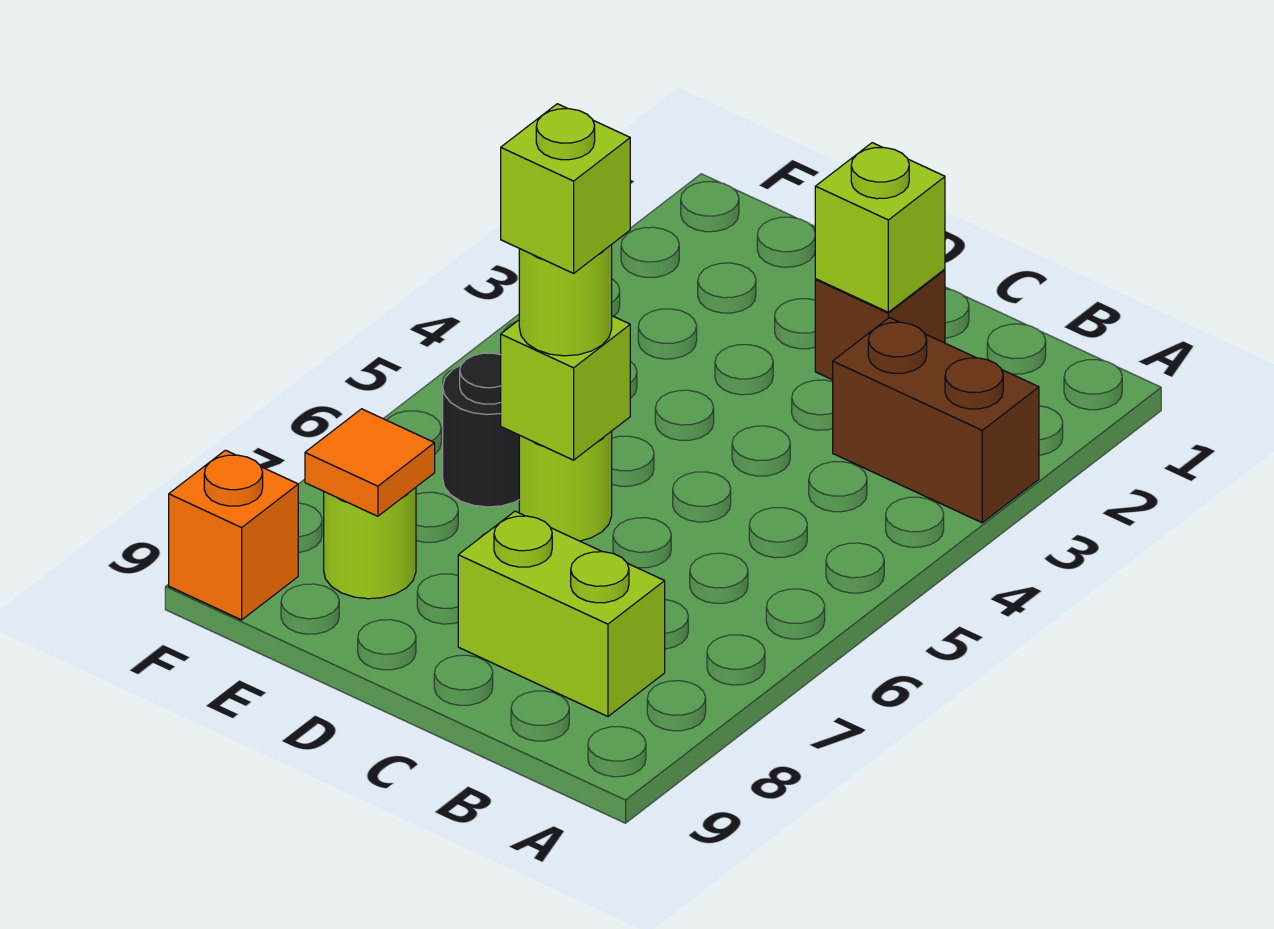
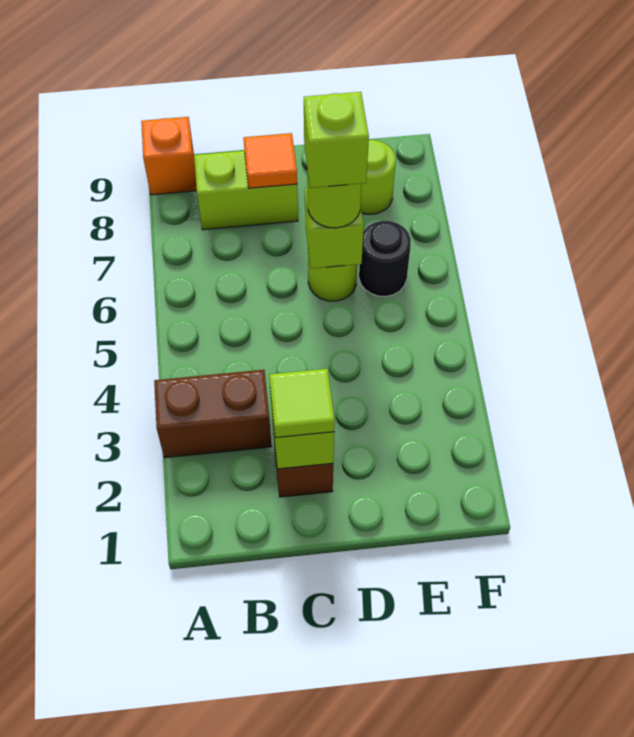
none -> lime tile C2 level 3
orange tile E8 level 2 -> orange tile C8 level 2
orange brick F9 level 1 -> orange brick A9 level 1

